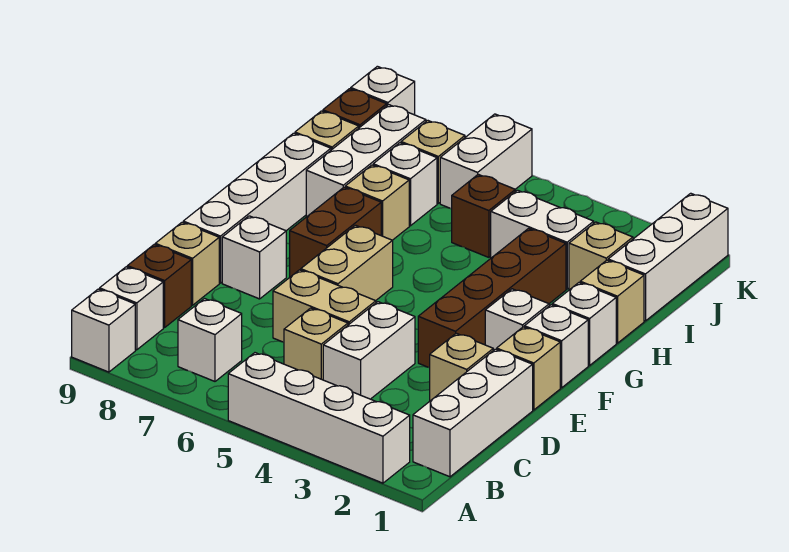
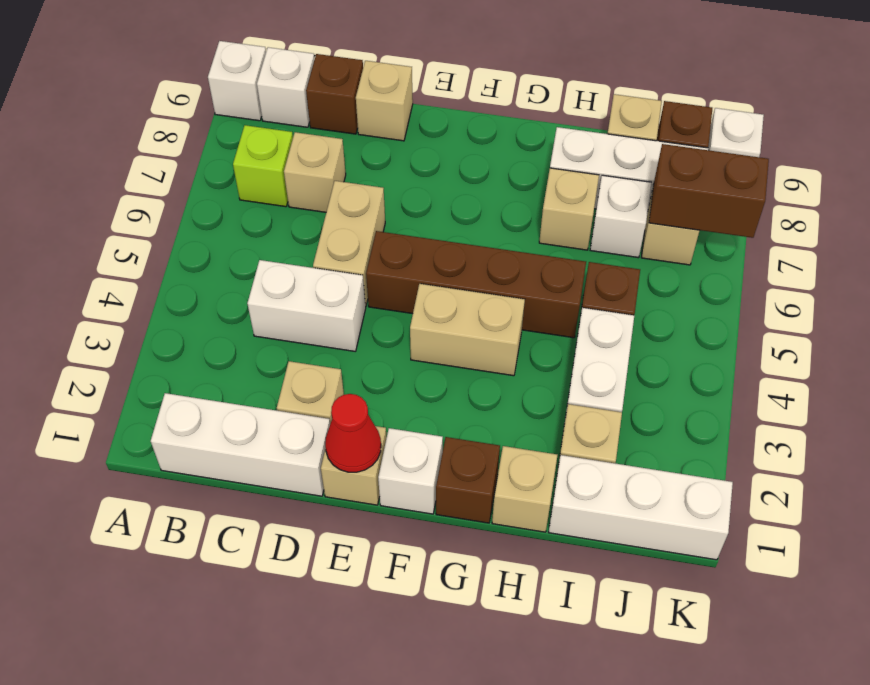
white brick A2:A5 level 1 -> none
white brick B7 level 1 -> lime brick B7 level 1
tan brick C5 level 1 -> tan brick C7 level 1
none -> red cone E1 level 2
brown brick E3:H3 level 1 -> brown brick E5:H5 level 1
tan brick E6:F6 level 1 -> tan brick F4:G4 level 1
white brick E8 level 1 -> none
white brick E9:H9 level 1 -> none
white brick F2 level 1 -> none
brown brick F7:G7 level 1 -> brown brick J7:K7 level 2
white brick G1 level 1 -> brown brick G1 level 1
white brick J6:K6 level 1 -> none

